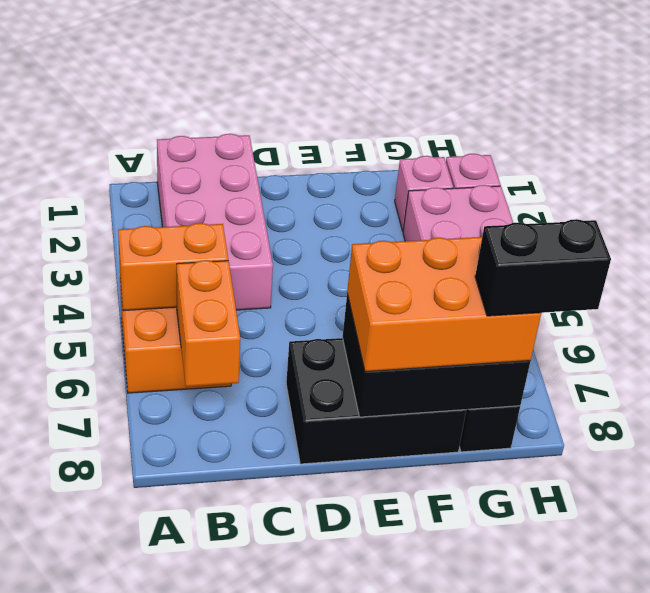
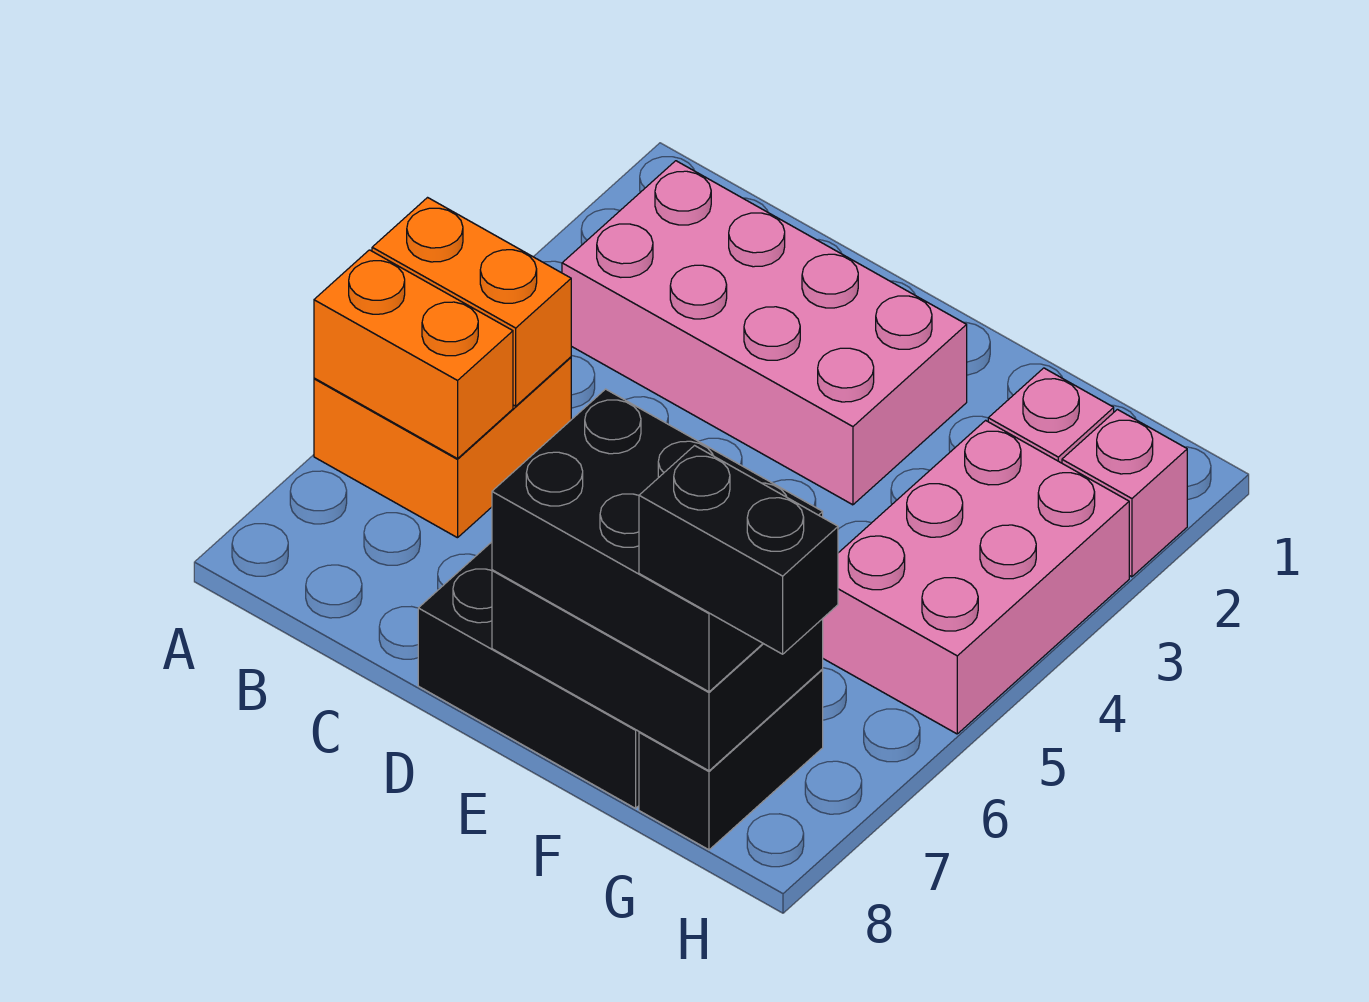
pink brick B1:C4 level 1 -> pink brick B2:E3 level 1
orange brick B6:B7 level 2 -> orange brick A6:B6 level 2
orange brick E7:G8 level 3 -> black brick E7:G8 level 3

